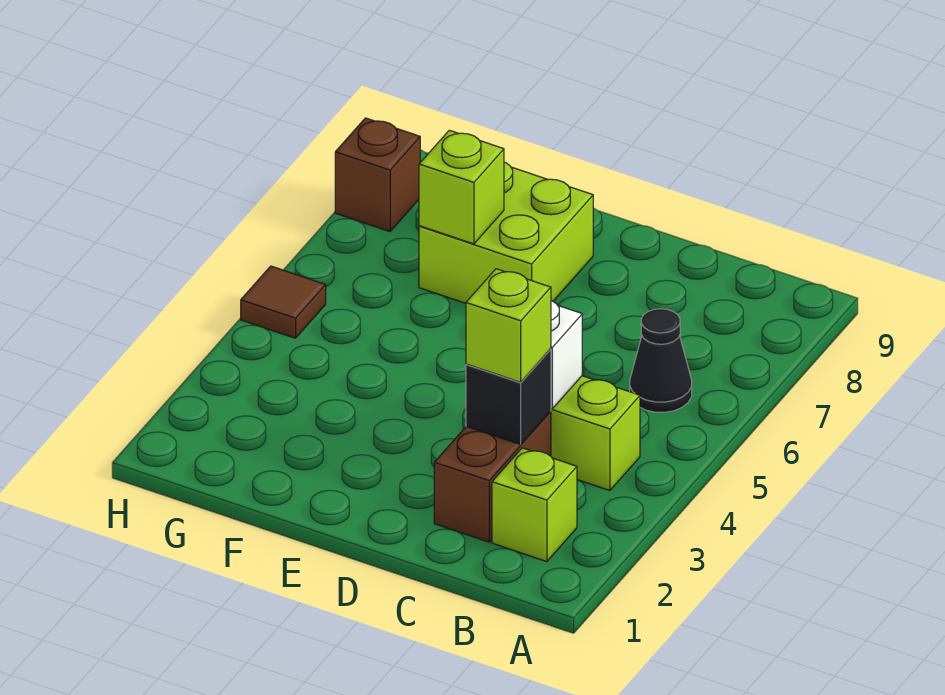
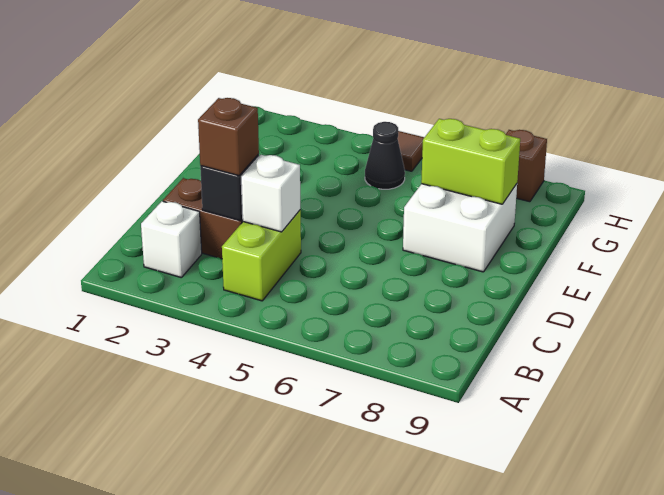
lime brick B2 level 1 -> white brick B2 level 1
black cone B6 level 1 -> black cone G5 level 1
lime brick C3 level 3 -> brown brick C3 level 3
lime brick E7:F8 level 1 -> white brick E7:F8 level 1
lime brick F7 level 2 -> lime brick F7:F8 level 2

